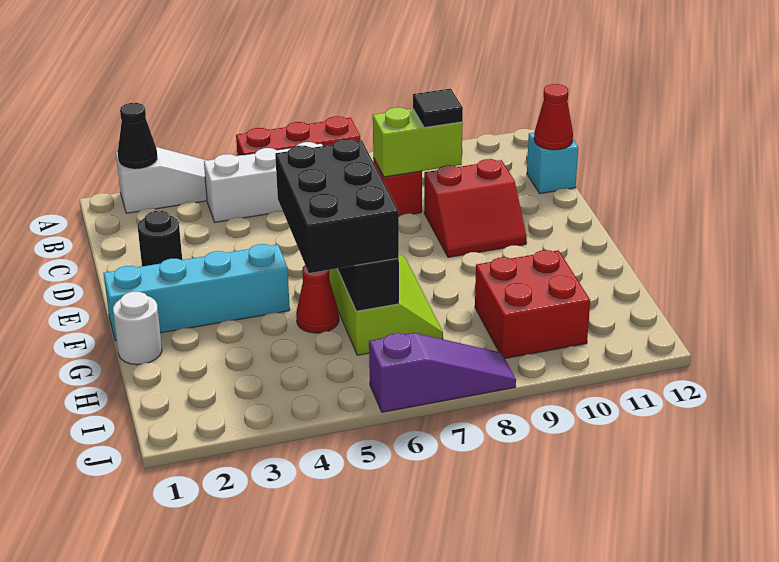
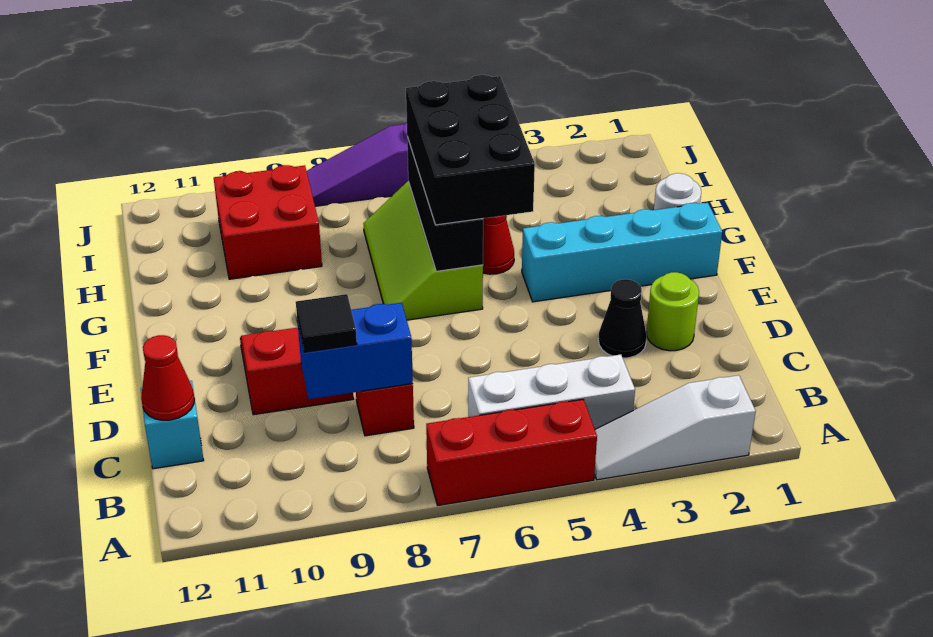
black cone A2 level 2 -> black cone D3 level 1
lime brick C8:C9 level 2 -> blue brick C8:C9 level 2
black round brick D2 level 1 -> lime round brick D2 level 1

